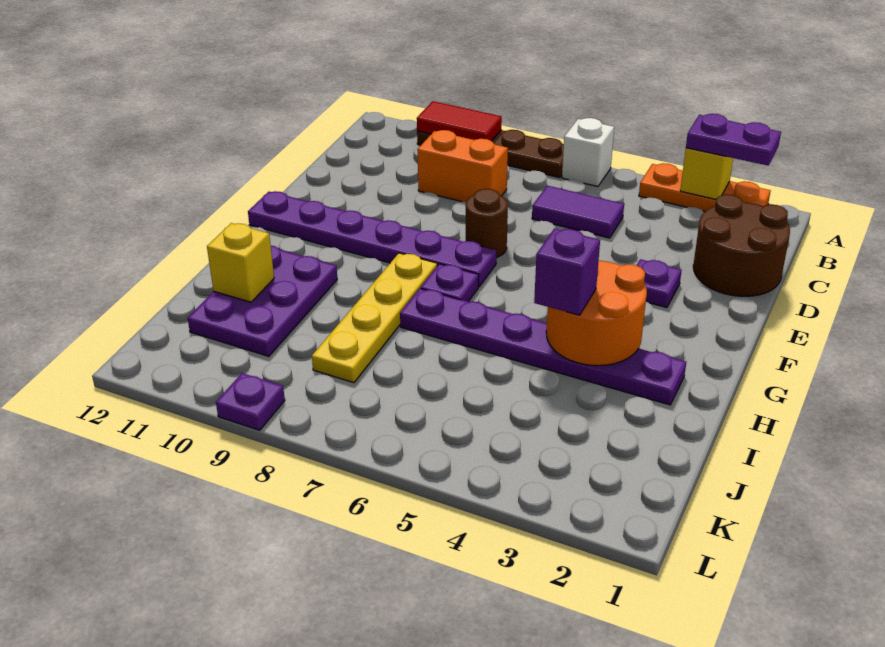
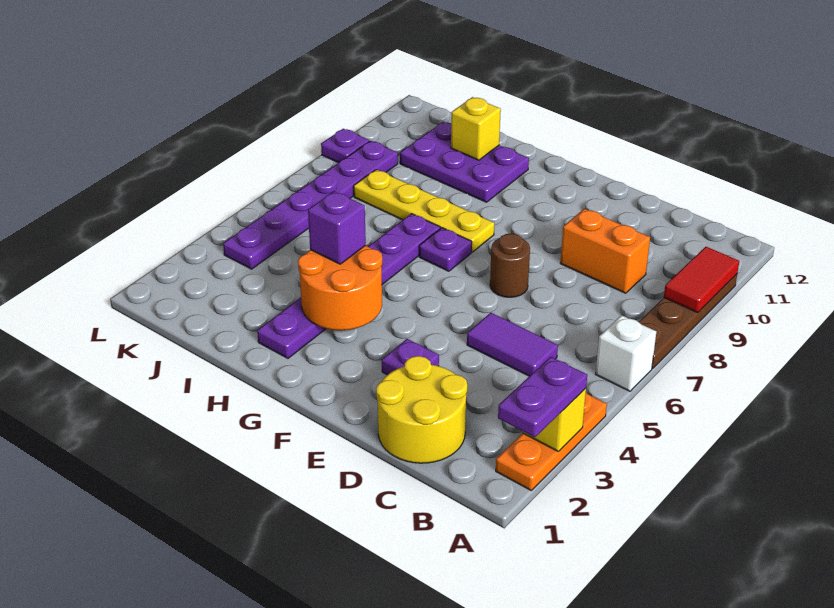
brown round brick C1:D2 level 1 -> yellow round brick C1:D2 level 1
purple tile C5:C6 level 1 -> purple tile C5:D5 level 1
orange brick C8:C9 level 1 -> orange brick C9:D9 level 1
purple plate F7:F12 level 1 -> purple plate K4:K9 level 1

